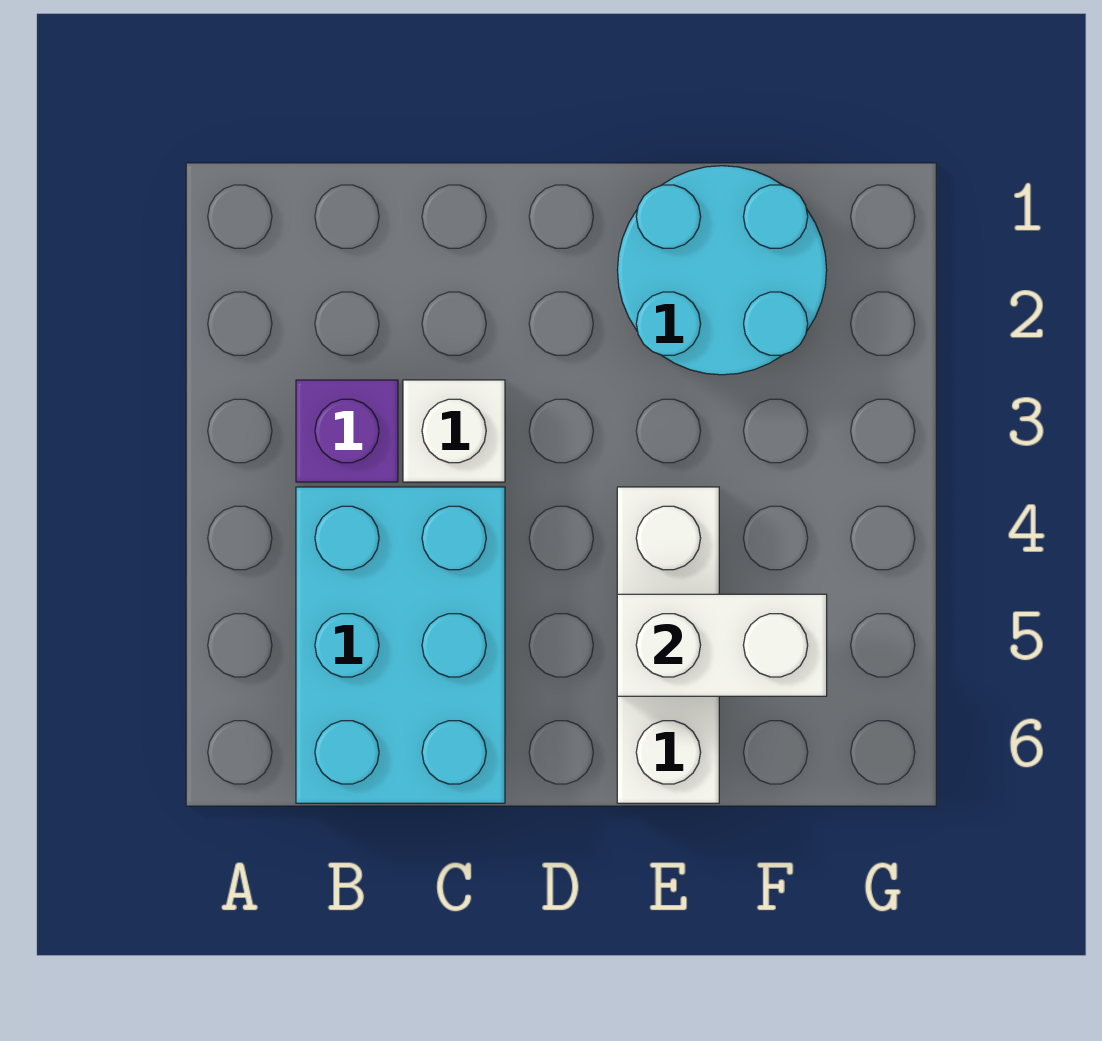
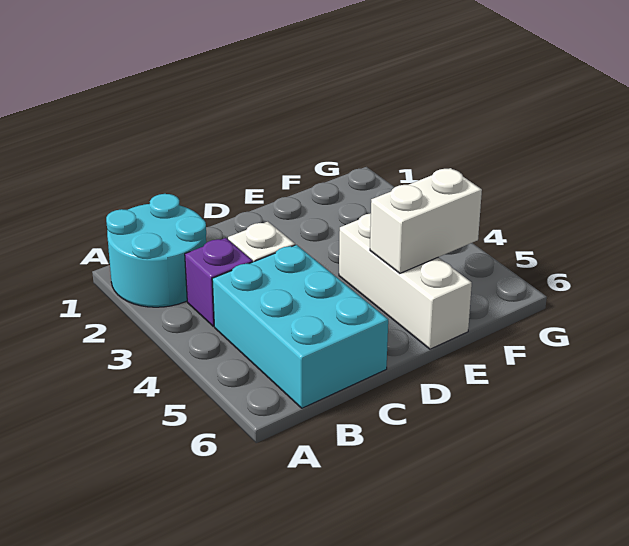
cyan round brick E1:F2 level 1 -> cyan round brick A1:B2 level 1

